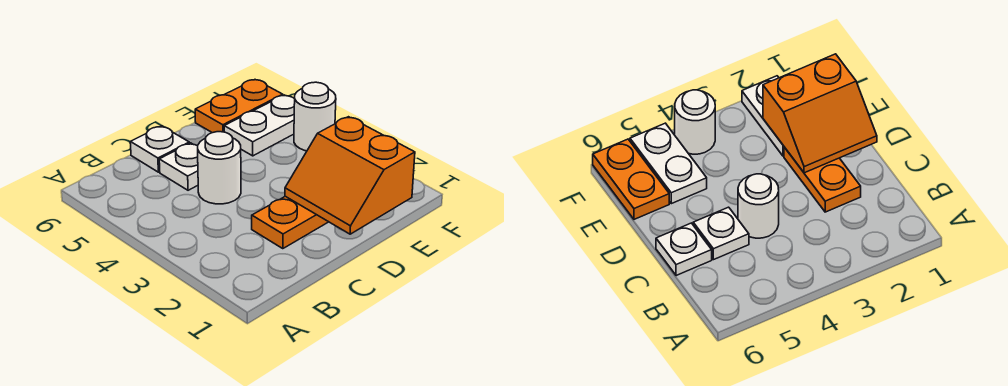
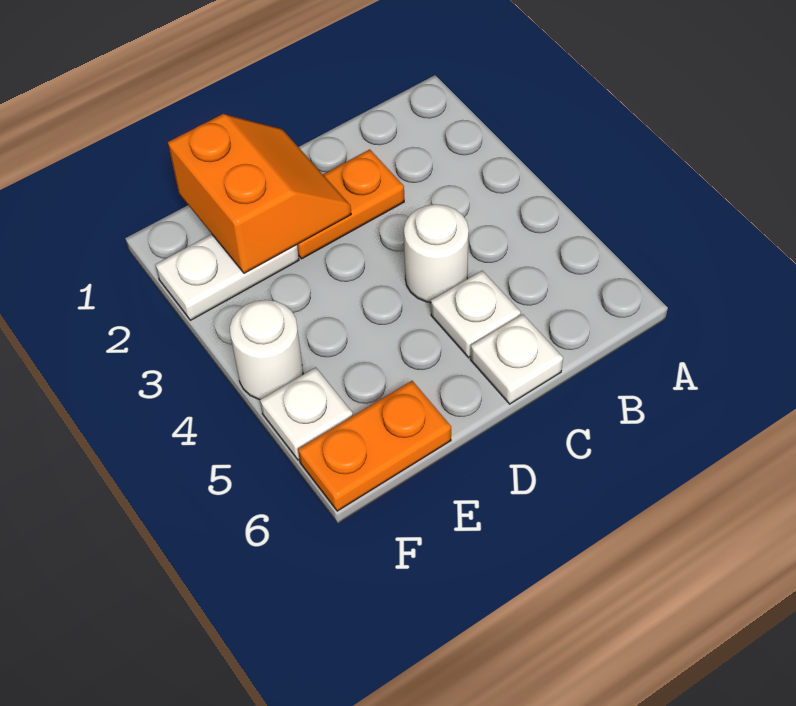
white plate E5:F5 level 1 -> white plate F5 level 1

